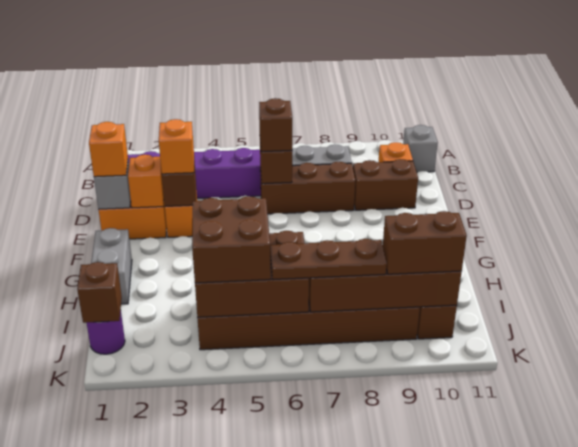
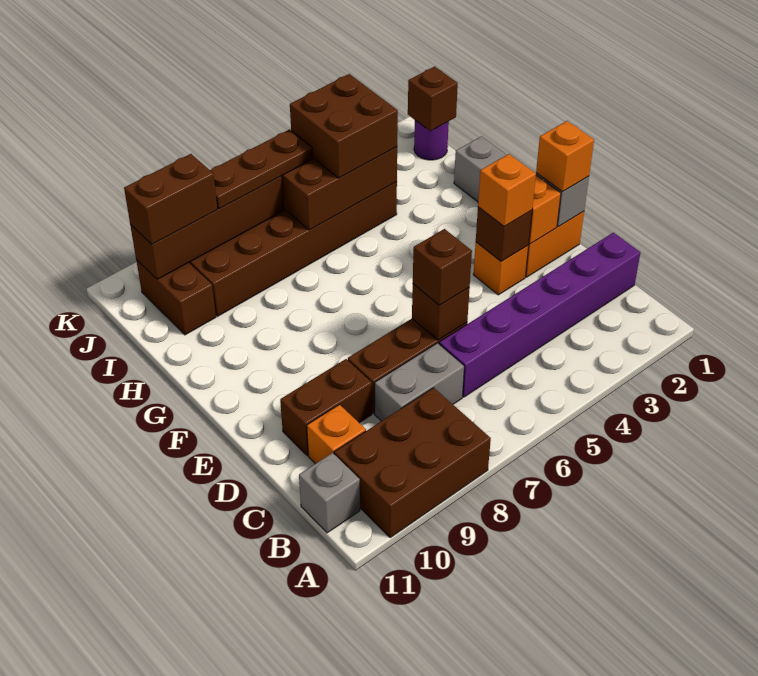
none -> brown brick A8:B10 level 1

